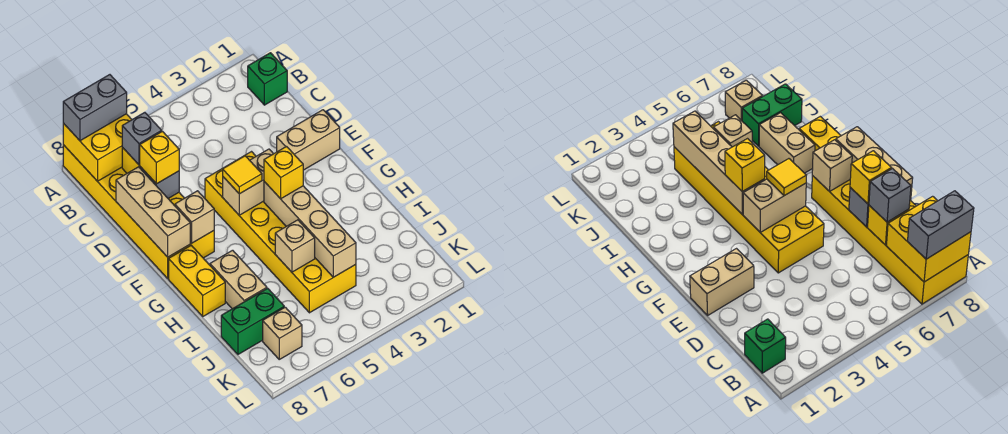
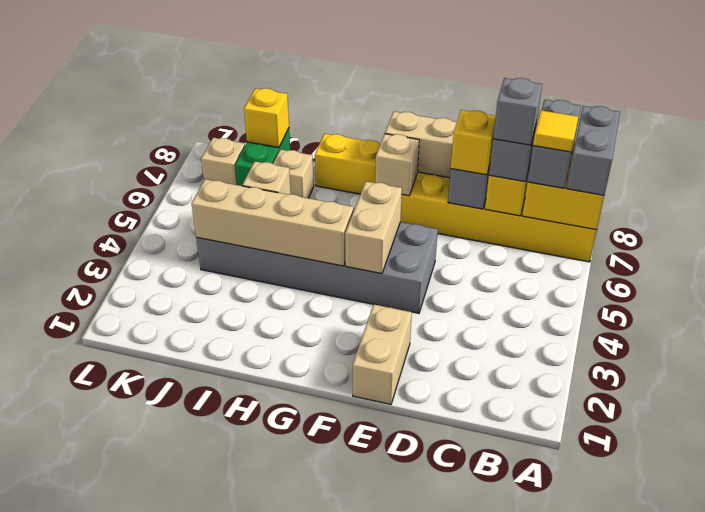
green brick B1 level 1 -> none
none -> grey brick B7:B8 level 3
none -> grey brick C7 level 4
yellow brick E4:J5 level 1 -> grey brick E4:J5 level 1
yellow tile F5 level 3 -> yellow tile B7 level 4
yellow brick G4 level 3 -> yellow brick J8 level 2
tan brick H7:I7 level 1 -> tan brick I7 level 1

